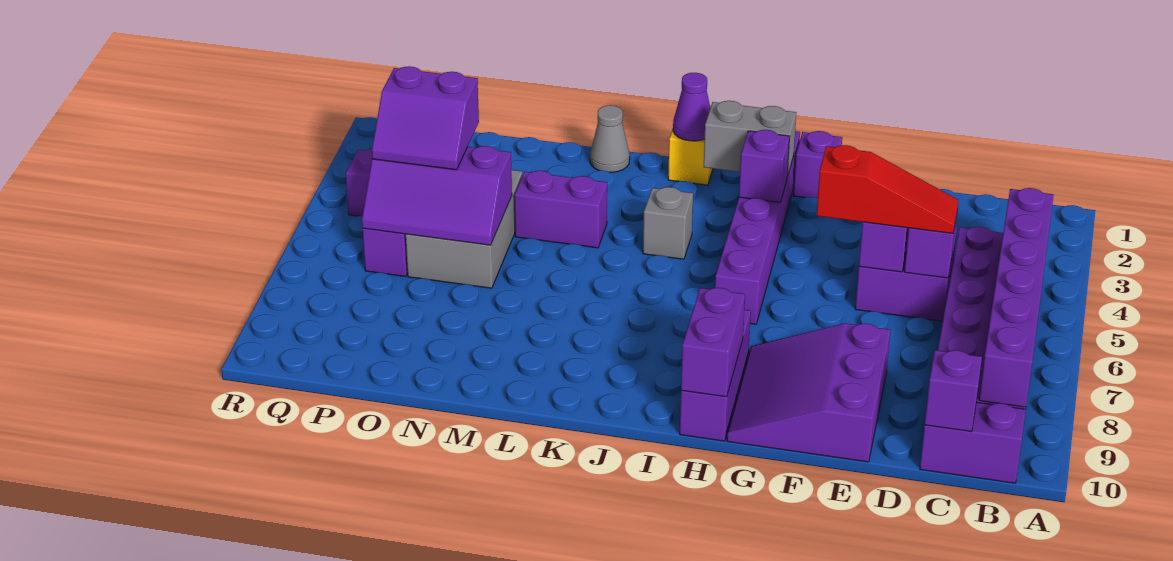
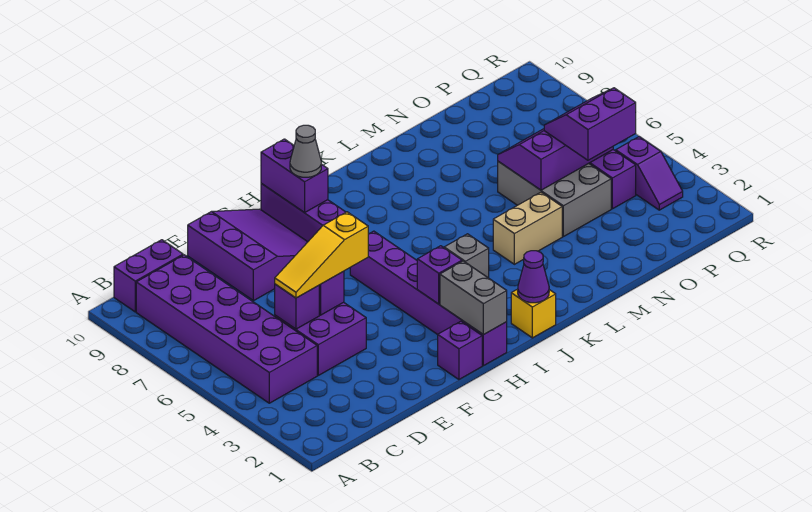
purple brick B4:B9 level 2 -> none
purple brick C10 level 2 -> none
red slope D5:F5 level 3 top F -> yellow slope D5:F5 level 3 top F
grey brick H2:I2 level 2 -> grey brick H1:H2 level 2
grey cone L1 level 1 -> grey cone H9 level 3
purple brick L4:M4 level 1 -> tan brick L4:M4 level 1

